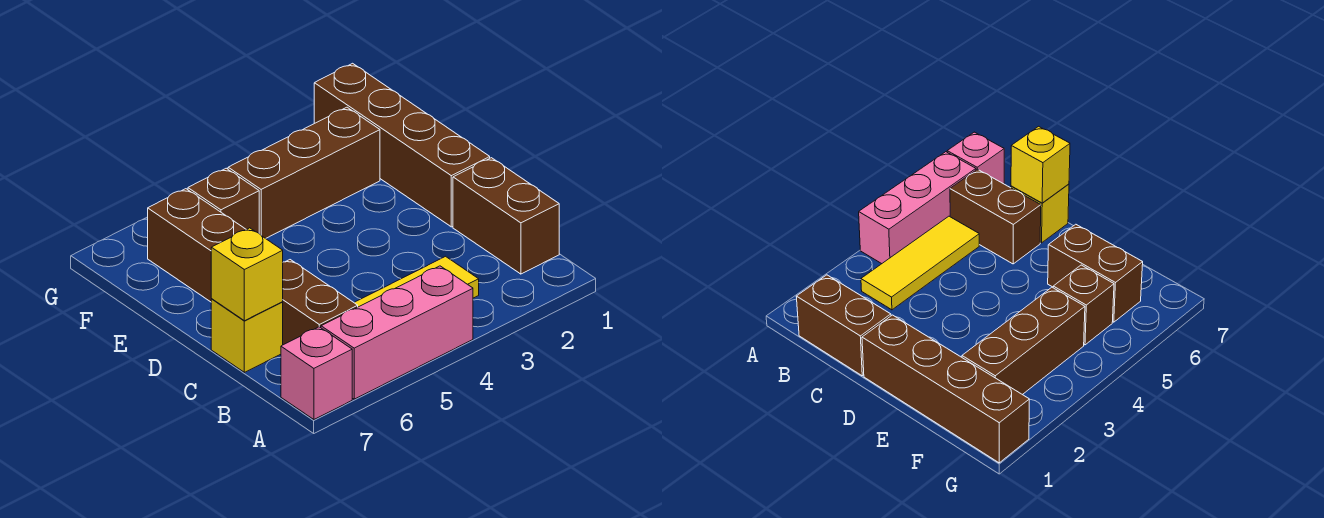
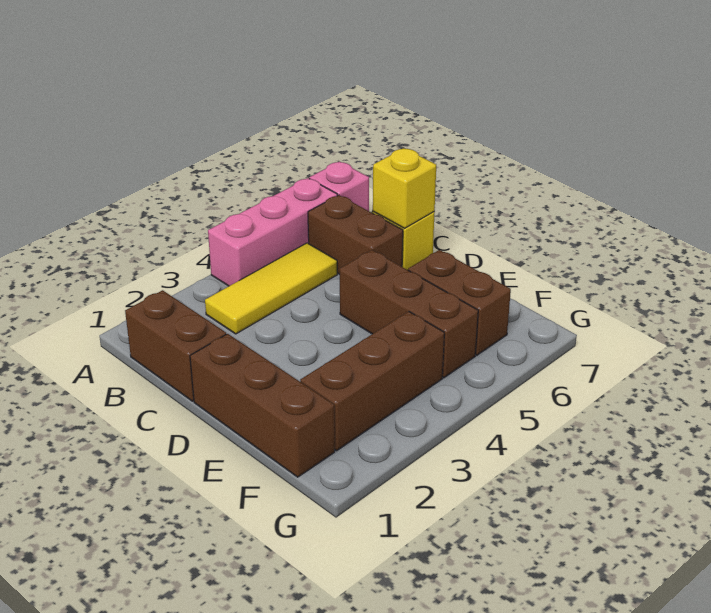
brown brick D1:G1 level 1 -> brown brick D1:F1 level 1
brown brick F5 level 1 -> brown brick D5:F5 level 1

